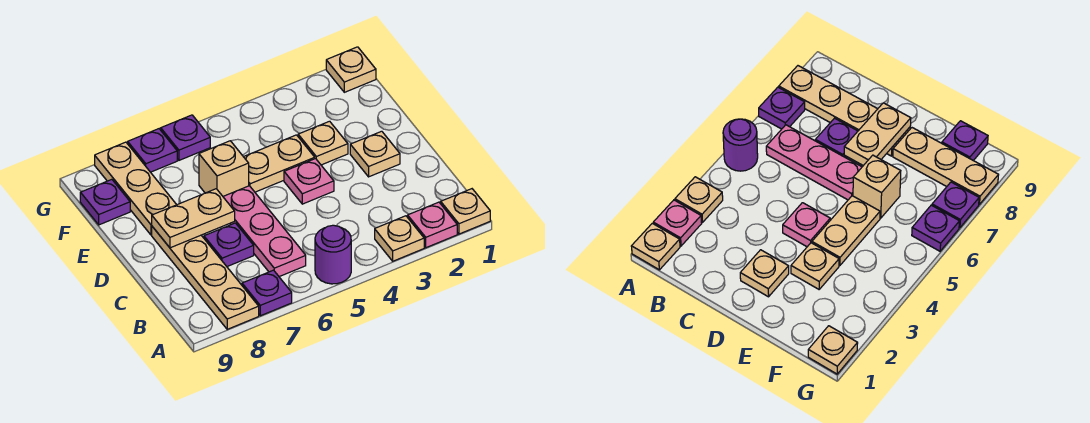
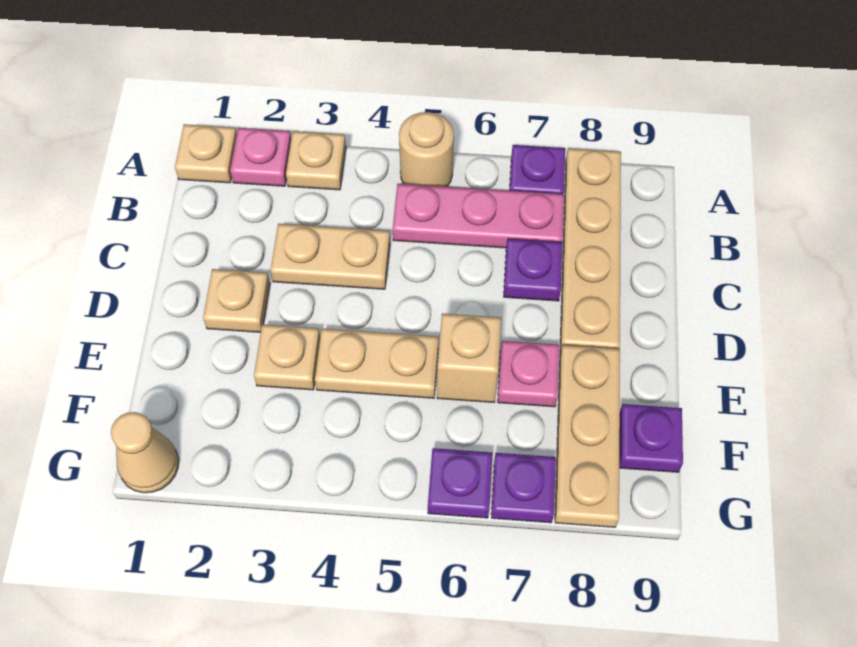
purple round brick A5 level 1 -> tan round brick A5 level 1
pink plate B6:D6 level 1 -> pink plate B5:B7 level 1
pink plate D4 level 1 -> pink plate E7 level 1
tan plate D7:D8 level 2 -> tan plate C3:C4 level 1
tan plate G1 level 1 -> tan cone G1 level 1

